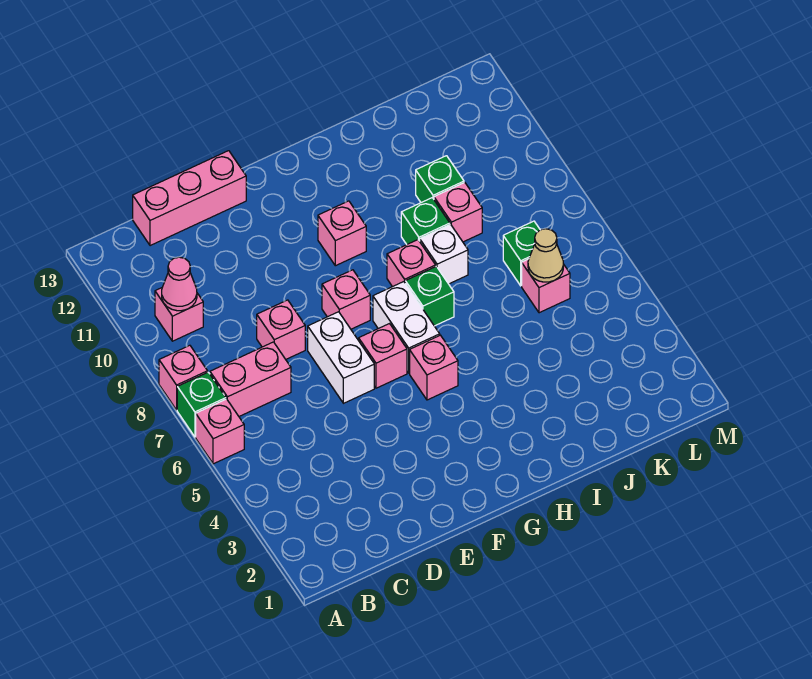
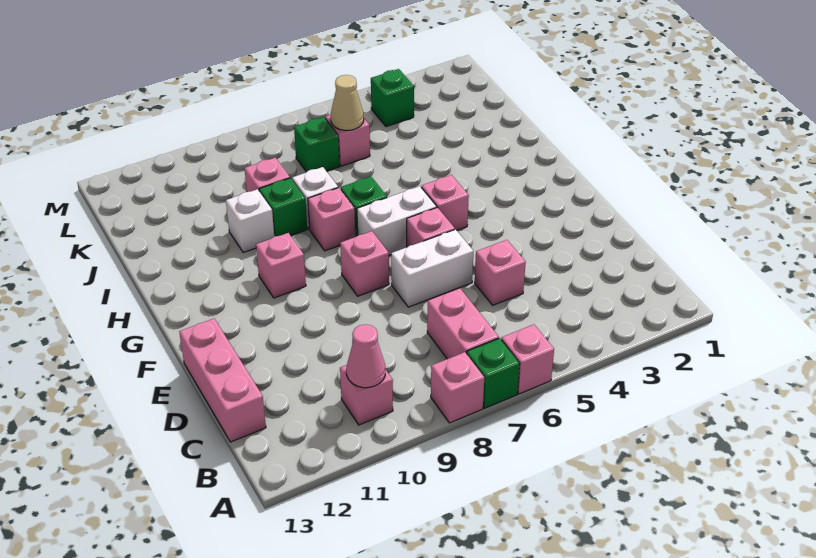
pink brick D8 level 1 -> pink brick D5 level 1
none -> white brick I10 level 1
green brick J10 level 1 -> green brick L4 level 1

